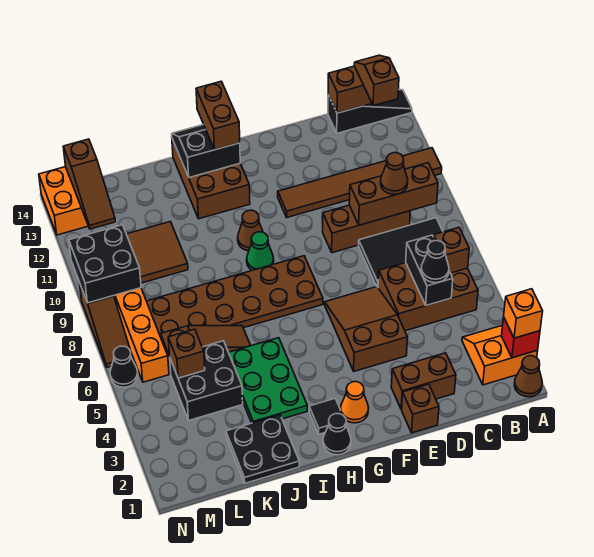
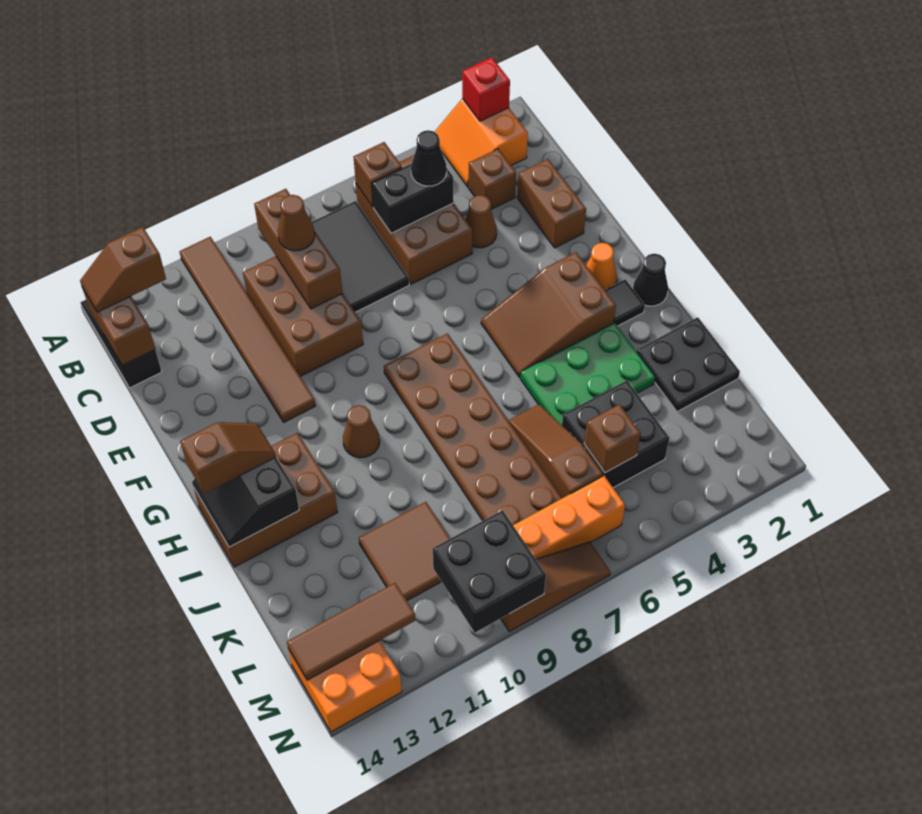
brown cone A1 level 1 -> brown cone D4 level 1
orange brick A2 level 3 -> none
brown brick C9:E9 level 1 -> brown brick C9:E10 level 1
brown brick E1 level 1 -> brown brick C3 level 1
brown slope E4:F6 level 1 top 4 -> brown slope G3:H5 level 1 top 3
green cone H9 level 1 -> none
brown brick H13:H14 level 3 -> brown slope H13:H14 level 3 top 14
brown slope M12:M14 level 2 top 14 -> brown tile M12:M14 level 2
black cone N6 level 1 -> none

